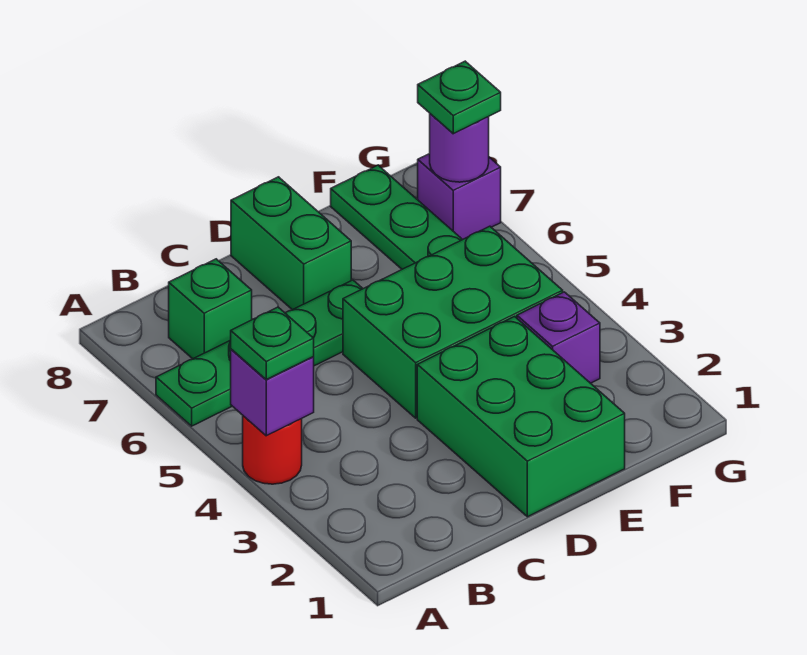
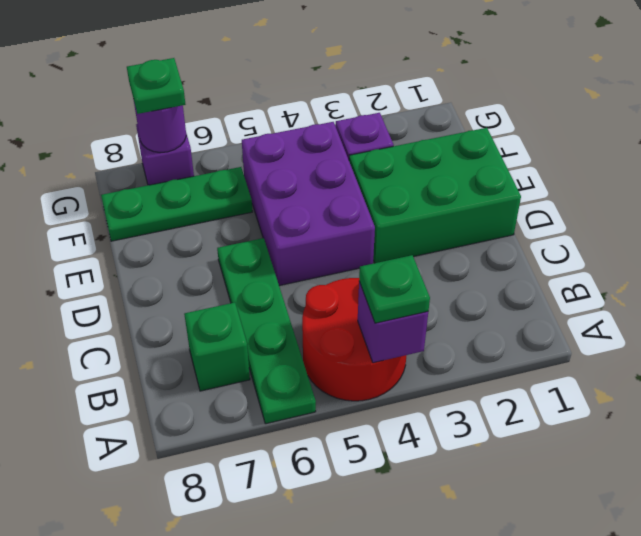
red round brick A4 level 1 -> red round brick A4:B5 level 1
green brick D4:F5 level 1 -> purple brick D4:F5 level 1
green brick D7:D8 level 1 -> none

